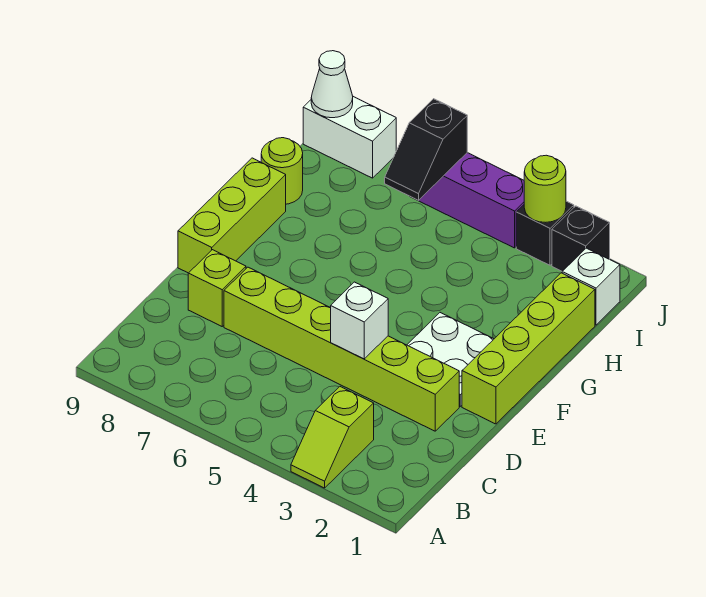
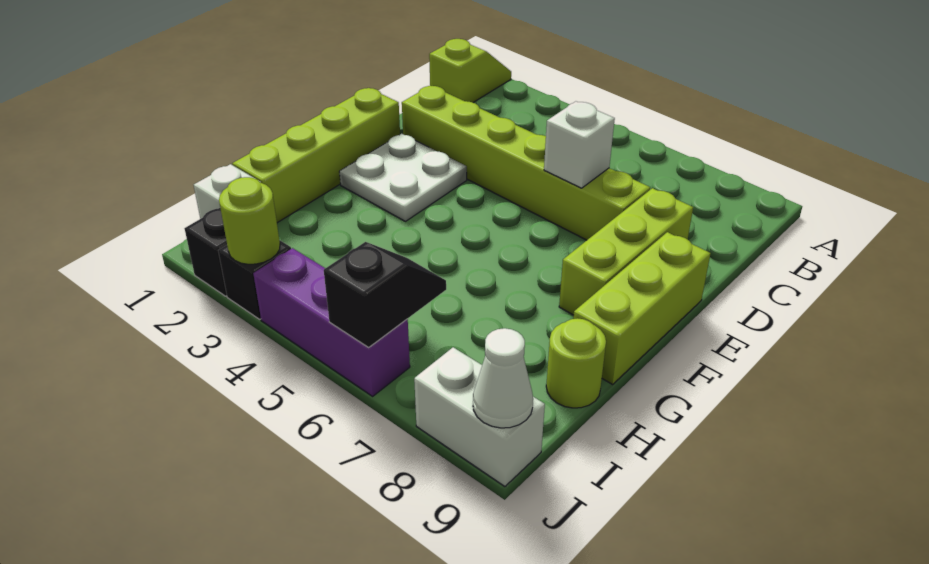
lime slope A3:B3 level 1 top B -> lime slope A1:B1 level 1 top B
white brick D4 level 2 -> white brick D6 level 2
lime brick D8 level 1 -> lime brick D8:F8 level 1

